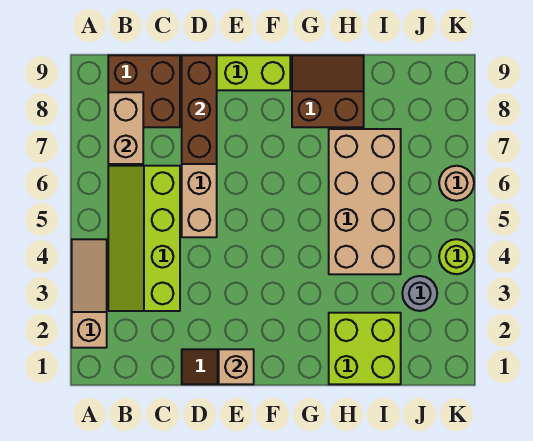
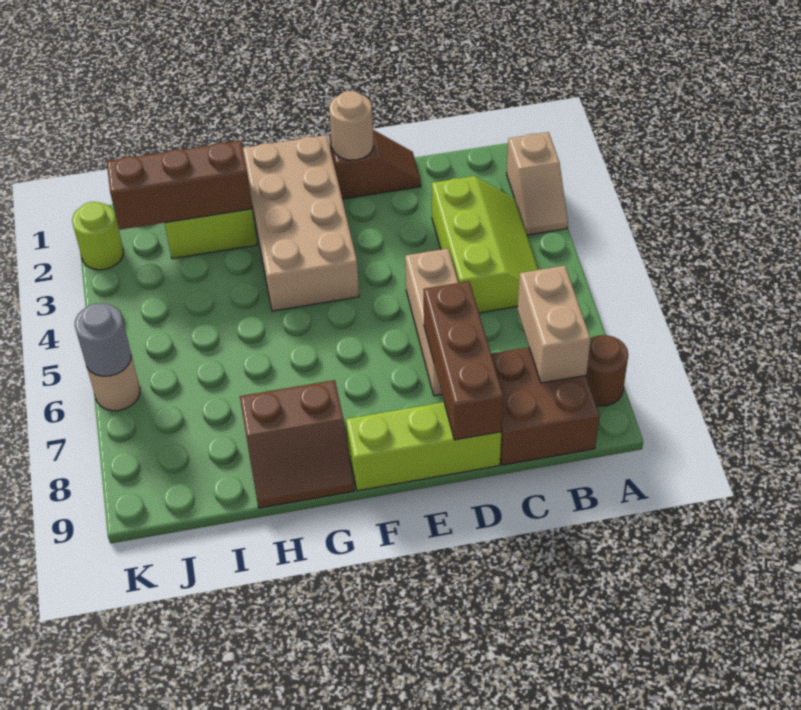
tan slope A2:A4 level 1 top 2 -> tan slope A2:A3 level 1 top 2
none -> brown round brick A8 level 1
lime slope B3:C6 level 1 top C -> lime slope B3:C5 level 1 top C
tan brick E1 level 2 -> tan round brick E1 level 2
none -> brown brick H2:J2 level 2
tan brick H4:I7 level 1 -> tan brick F1:G4 level 1
grey round brick J3 level 1 -> grey round brick K6 level 2
lime round brick K4 level 1 -> lime round brick K2 level 1

